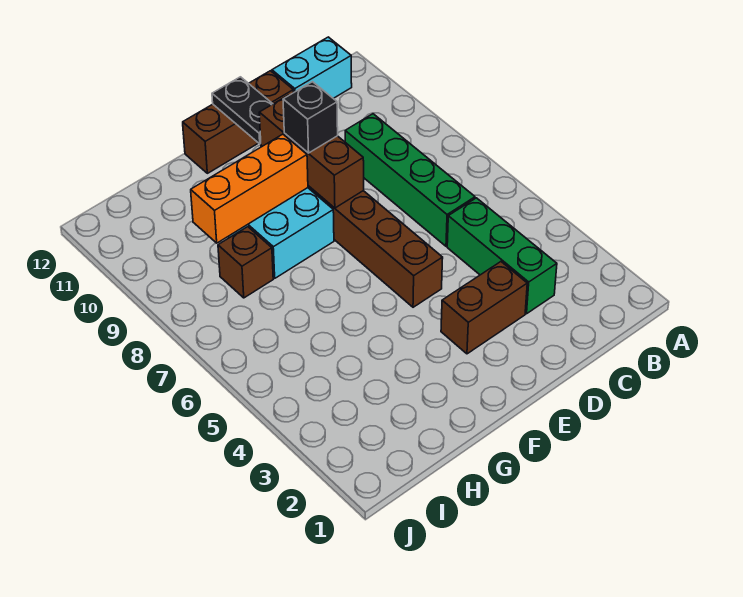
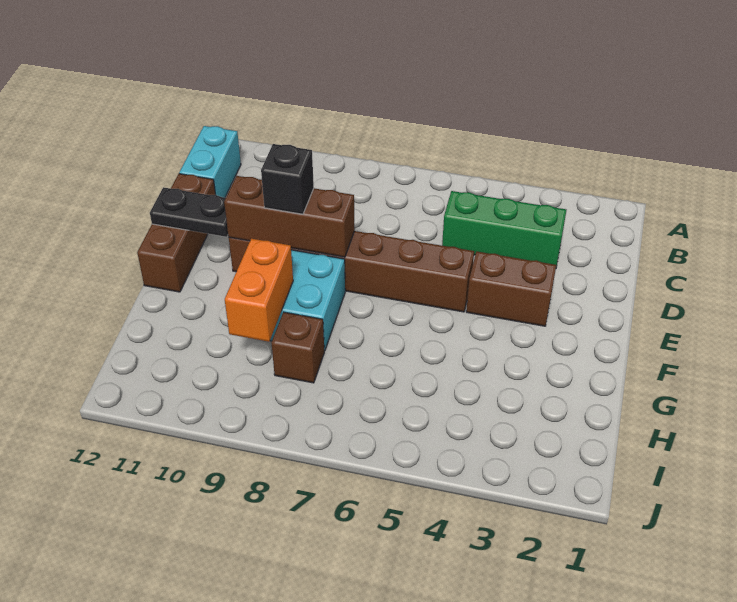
green brick C6:C9 level 1 -> none
brown brick D3:E3 level 1 -> brown brick E3:E4 level 1
orange brick F9:H9 level 2 -> orange brick G9:H9 level 2

